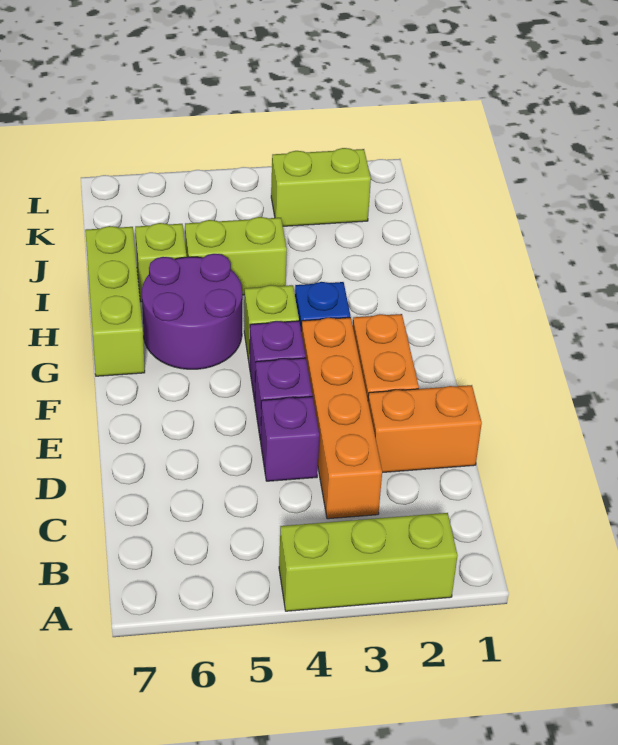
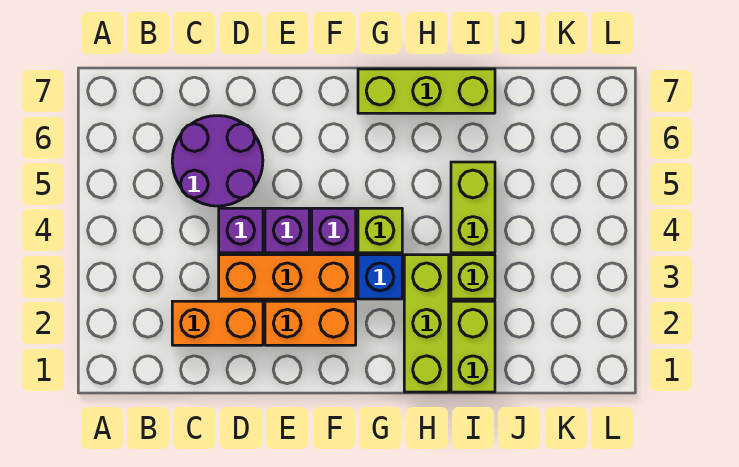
lime brick A2:A4 level 1 -> lime brick H1:H3 level 1
orange brick C3:F3 level 1 -> orange brick D3:F3 level 1
orange brick D1:D2 level 1 -> orange brick C2:D2 level 1
purple round brick G5:H6 level 1 -> purple round brick C5:D6 level 1
lime brick I6 level 1 -> lime brick I3 level 1
lime brick K2:K3 level 1 -> lime brick I1:I2 level 1

